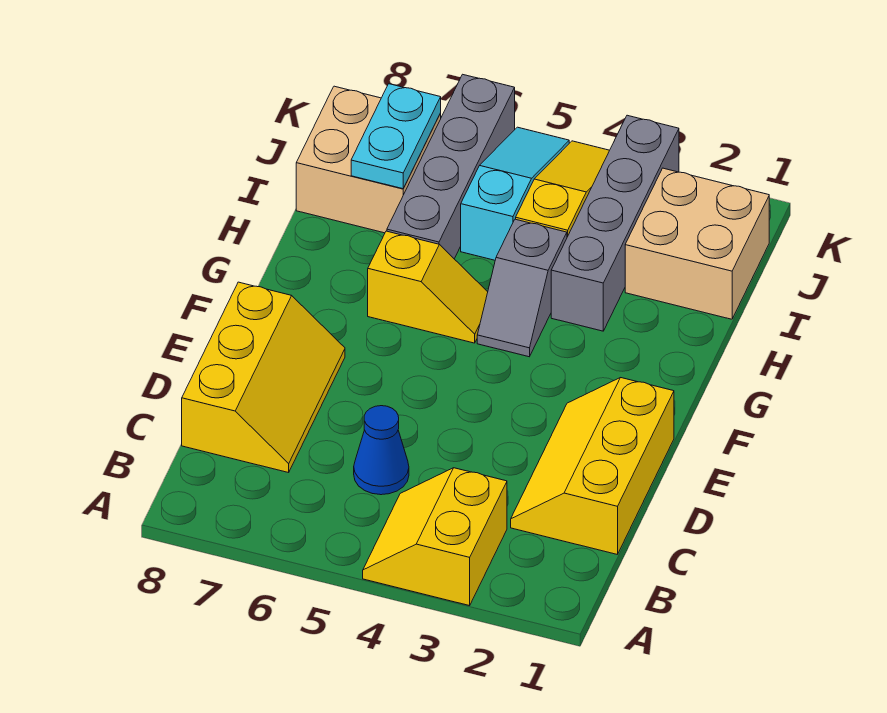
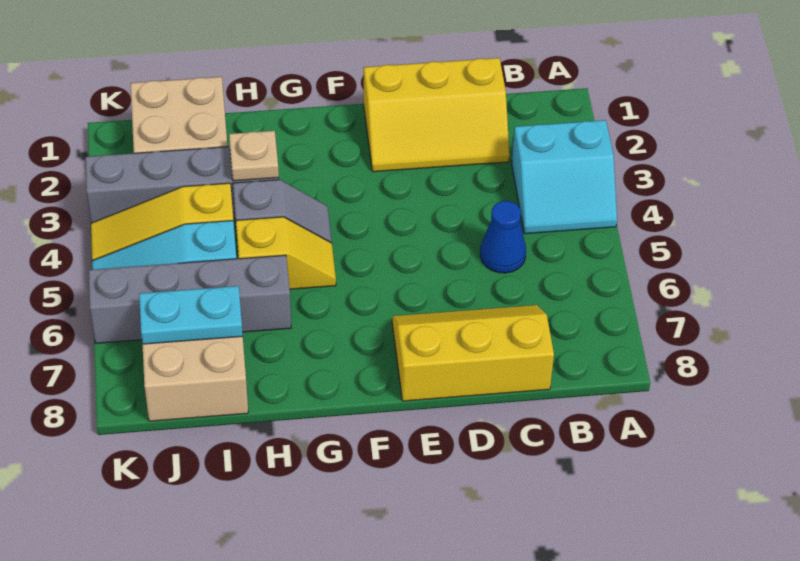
yellow slope A3:B4 level 1 top 3 -> cyan slope A3:B4 level 1 top 3
yellow slope G5:G6 level 1 top 6 -> yellow slope G5:H5 level 1 top H
none -> tan plate H3 level 2

